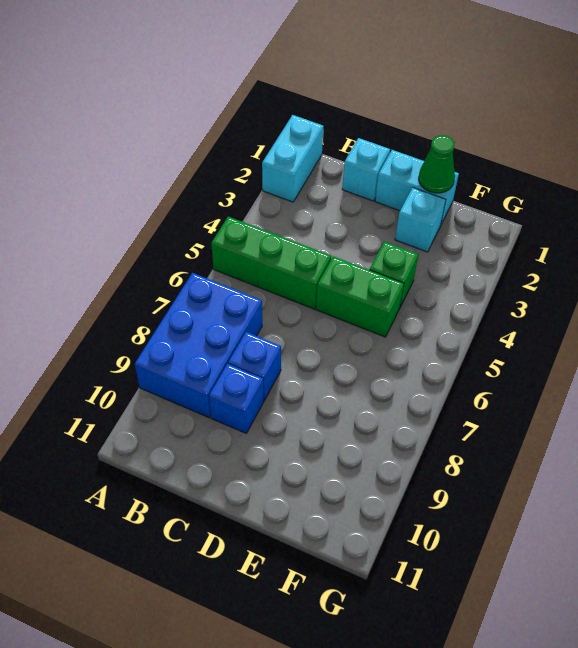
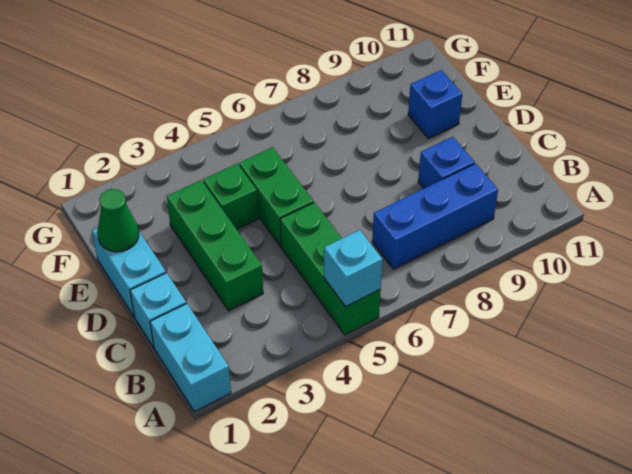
cyan brick A1:A2 level 1 -> cyan brick A1:B1 level 1
blue brick A7:B9 level 1 -> blue brick B7:B9 level 1
none -> green brick C3:E3 level 1
blue brick C8 level 1 -> blue brick E10 level 1
cyan brick E2 level 1 -> cyan brick A5 level 2

